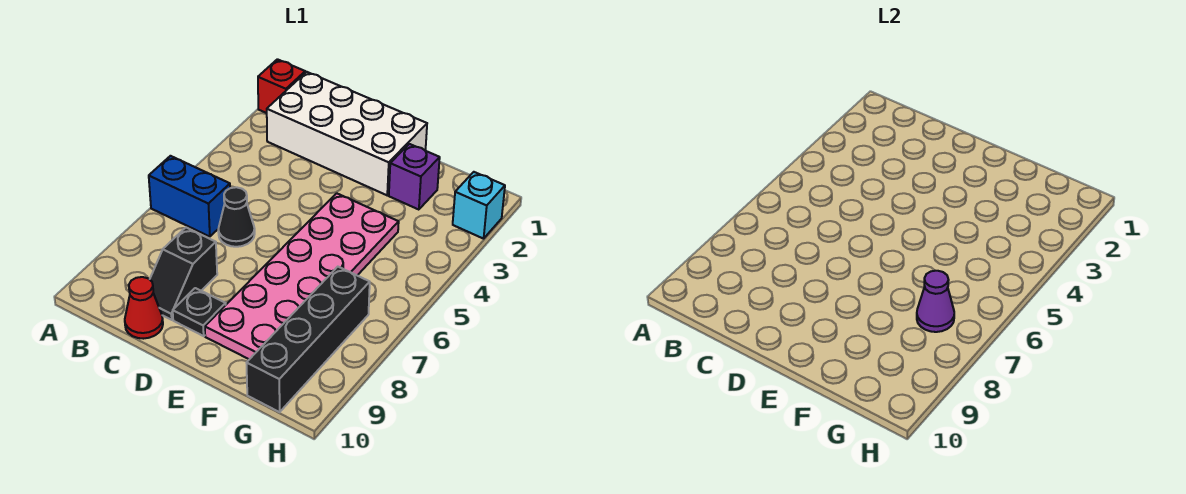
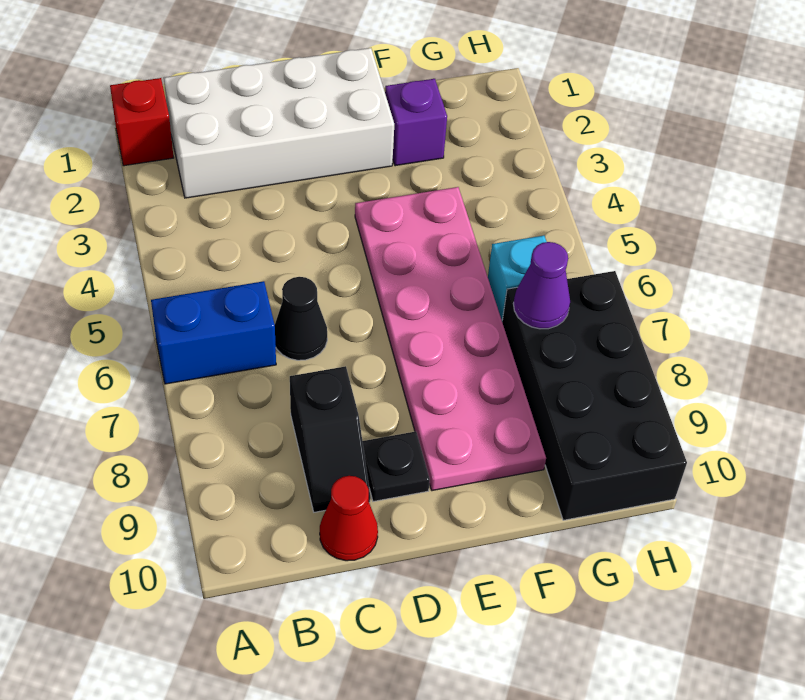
black brick G7:G10 level 1 -> black brick G7:H10 level 1
cyan brick H2 level 1 -> cyan brick G6 level 1

